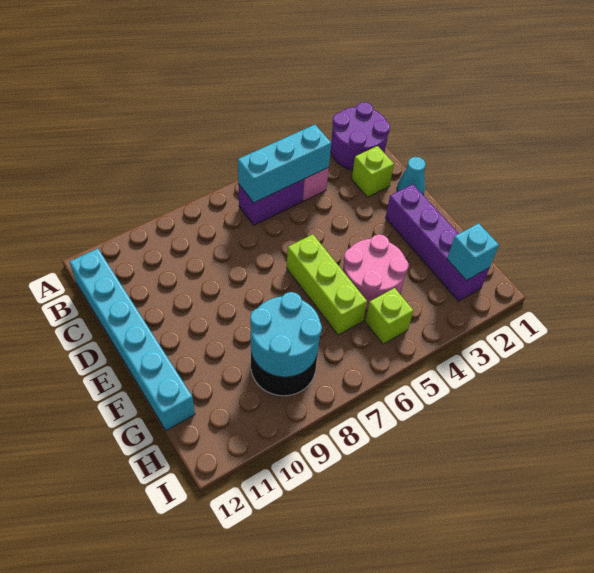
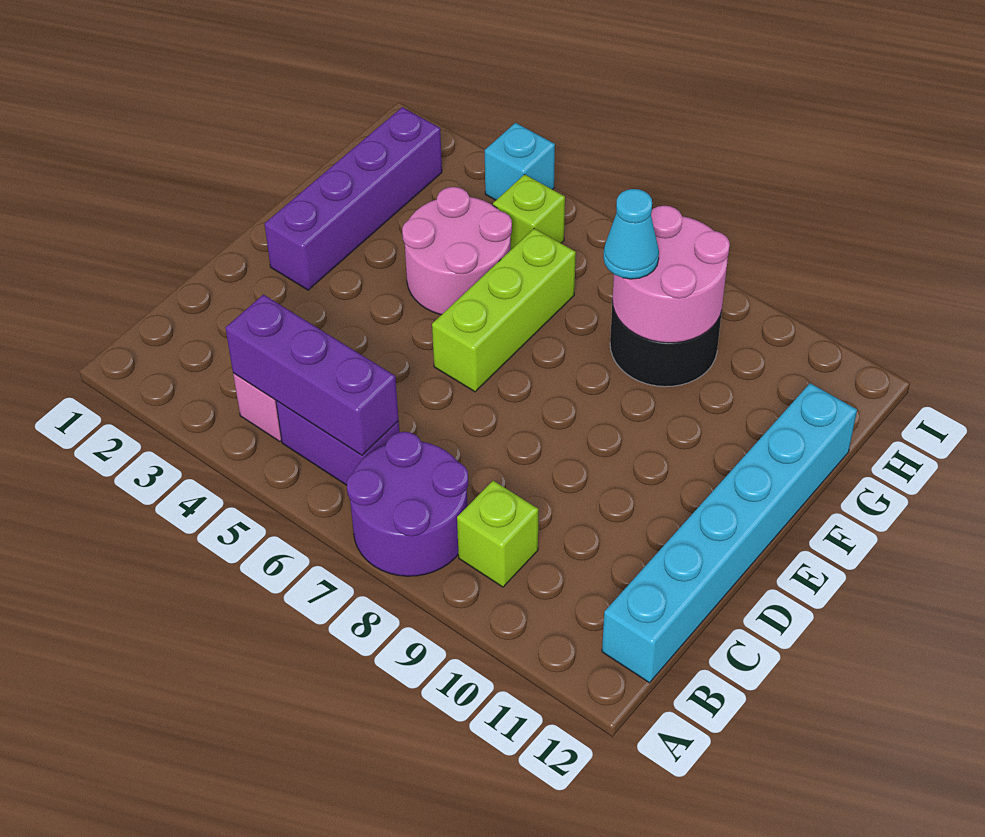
purple round brick A1:B2 level 1 -> purple round brick A7:B8 level 1
cyan brick B4:B6 level 2 -> purple brick B4:B6 level 2
lime brick C2 level 1 -> lime brick B9 level 1
cyan cone D1 level 1 -> cyan cone G8 level 3
cyan round brick G8:H9 level 2 -> pink round brick G8:H9 level 2
cyan brick H2 level 2 -> cyan brick I4 level 1

